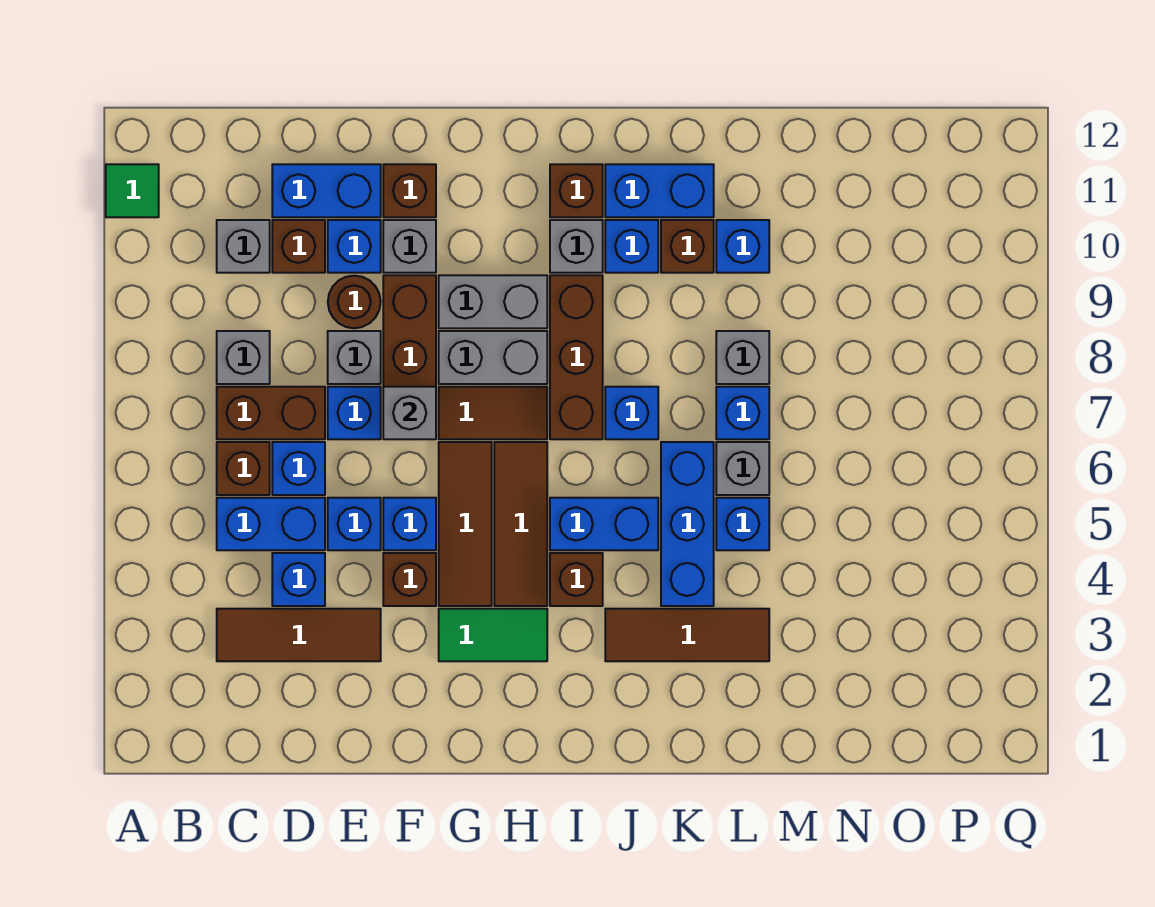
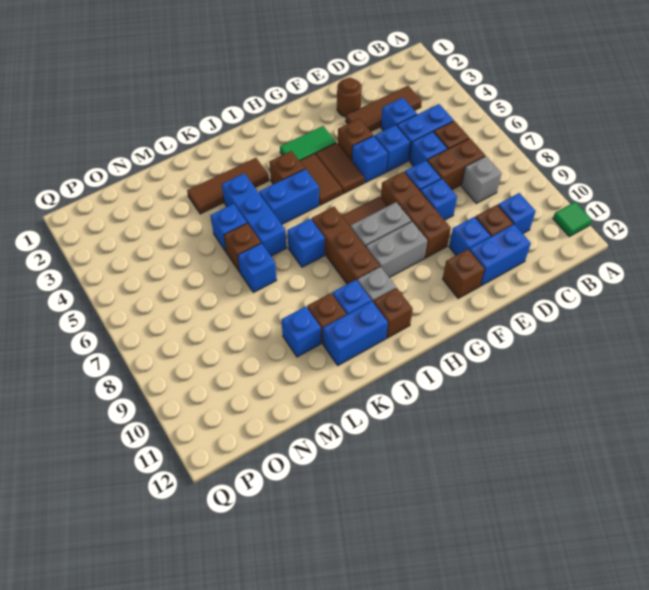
grey brick C10 level 1 -> blue brick C10 level 1
grey brick E8 level 1 -> blue brick E8 level 1
brown round brick E9 level 1 -> brown round brick E2 level 1
grey brick F7 level 2 -> none
grey brick F10 level 1 -> none
brown tile G4:G6 level 1 -> brown tile G4:G5 level 1
brown tile H4:H6 level 1 -> brown tile H4:H5 level 1
grey brick L6 level 1 -> brown brick L6 level 1
grey brick L8 level 1 -> none

